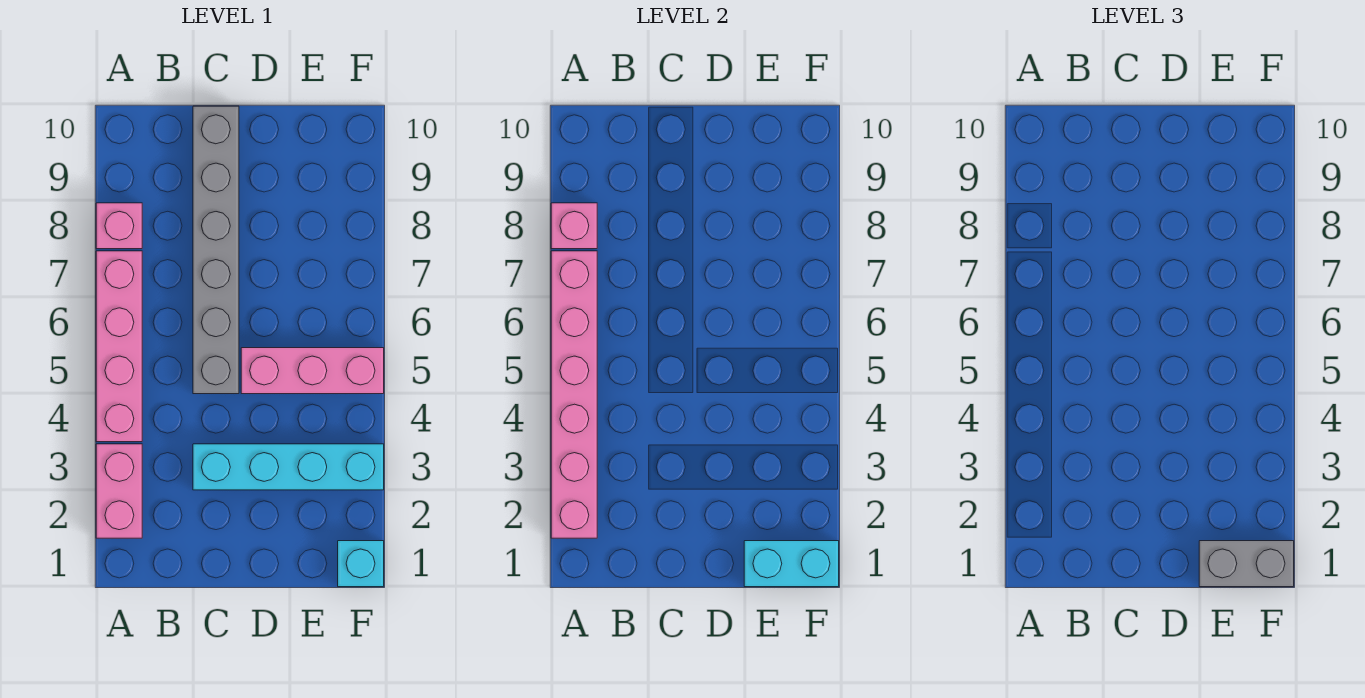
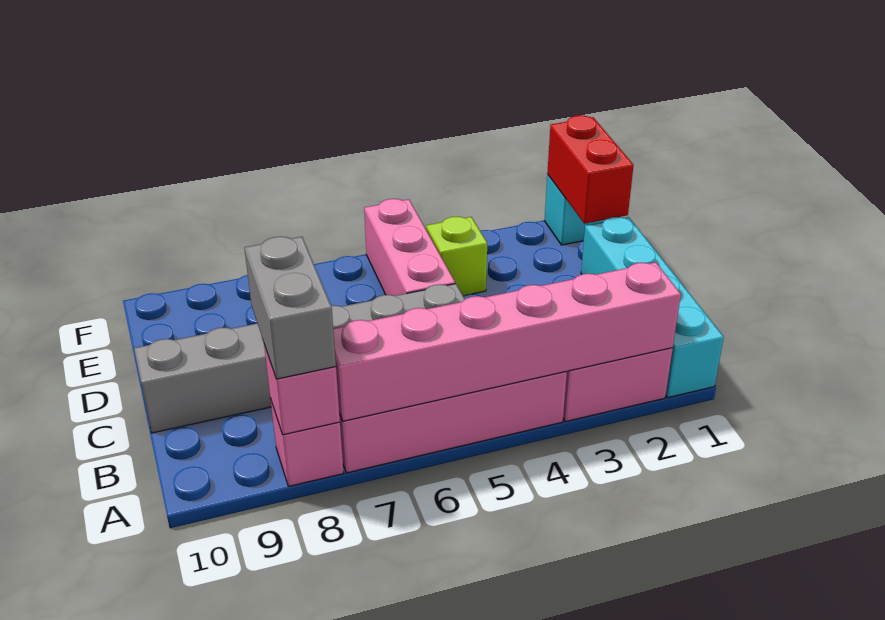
cyan brick C3:F3 level 1 -> cyan brick A1:D1 level 1
cyan brick E1:F1 level 2 -> red brick E1:F1 level 2
grey brick E1:F1 level 3 -> grey brick A8:B8 level 3
none -> lime brick E4 level 1

